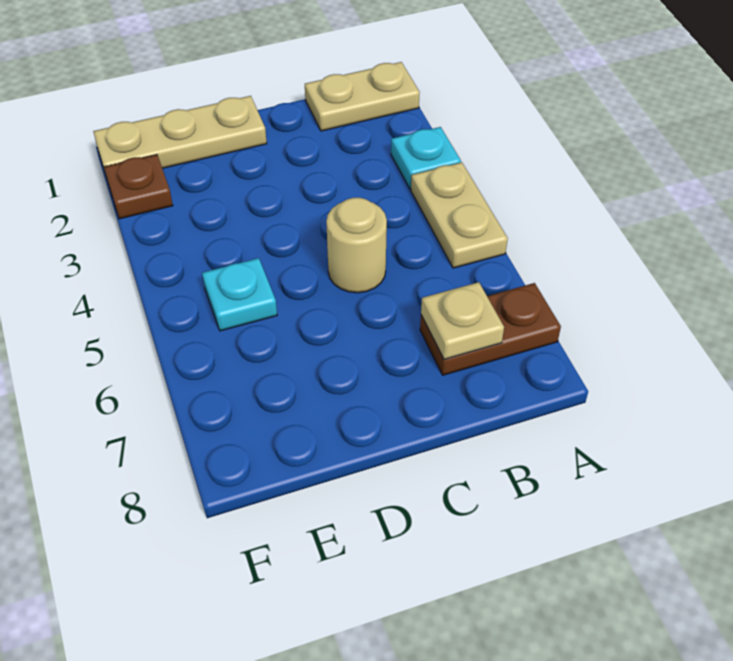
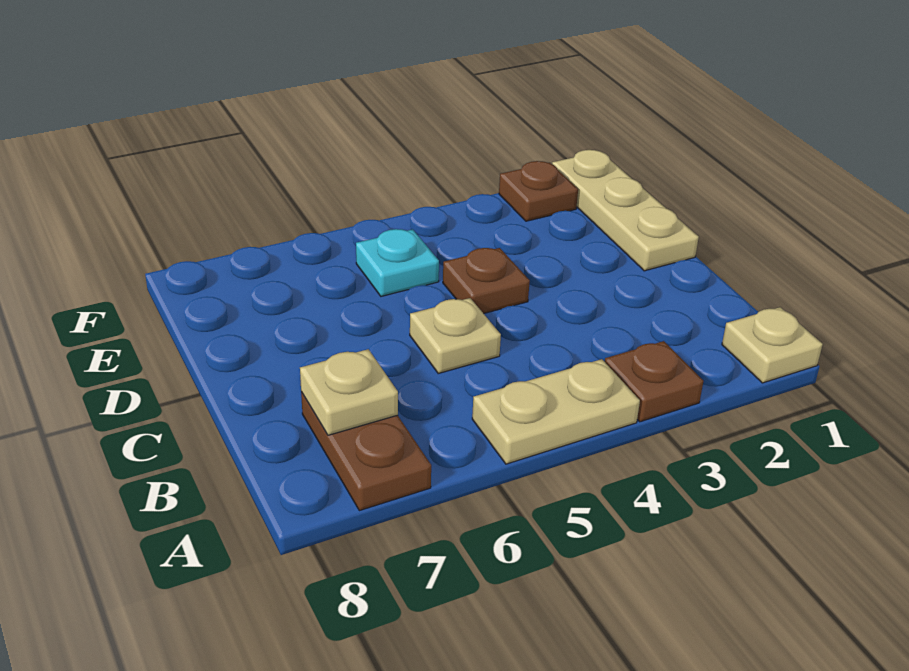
tan plate A1:B1 level 1 -> tan plate A1 level 1
cyan plate A3 level 1 -> brown plate A3 level 1
tan round brick C5 level 1 -> tan plate C5 level 1
none -> brown plate D4 level 1

